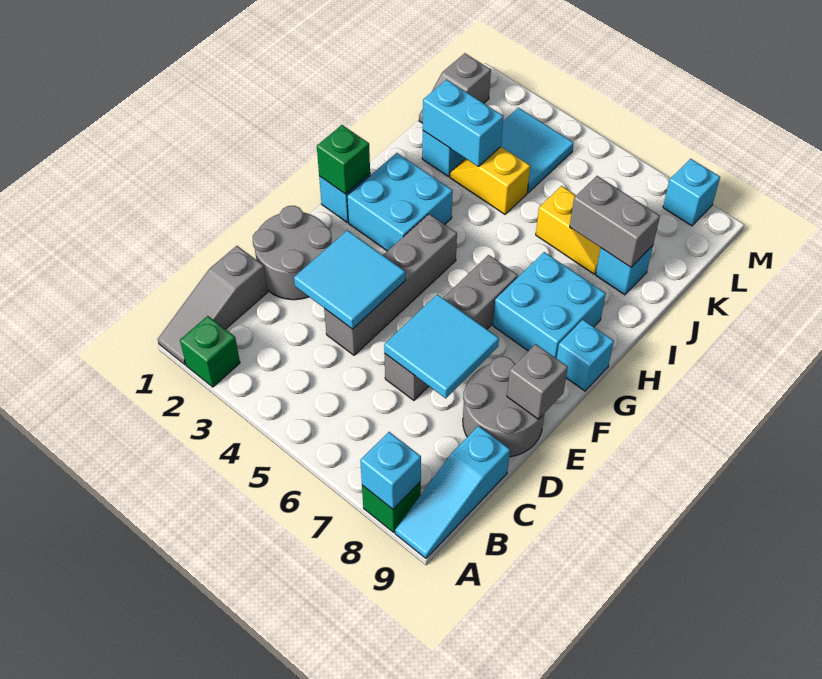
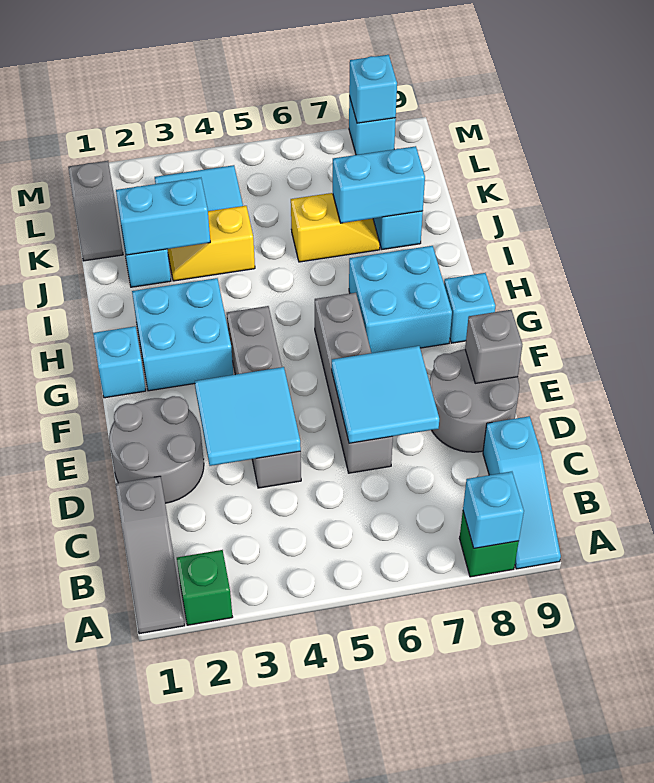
green brick G1 level 2 -> none
grey brick J7:J8 level 2 -> cyan brick J7:J8 level 2
none -> cyan brick M8 level 2

